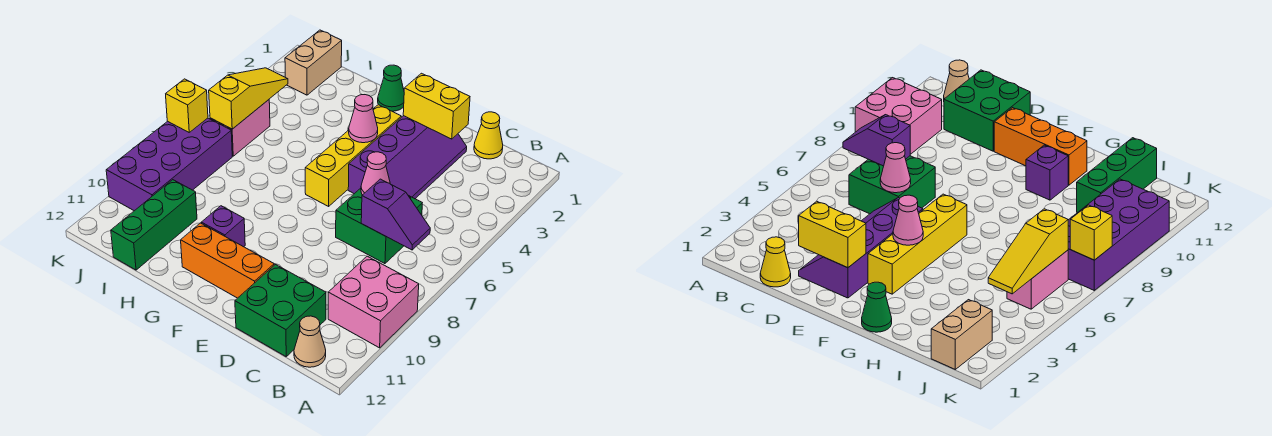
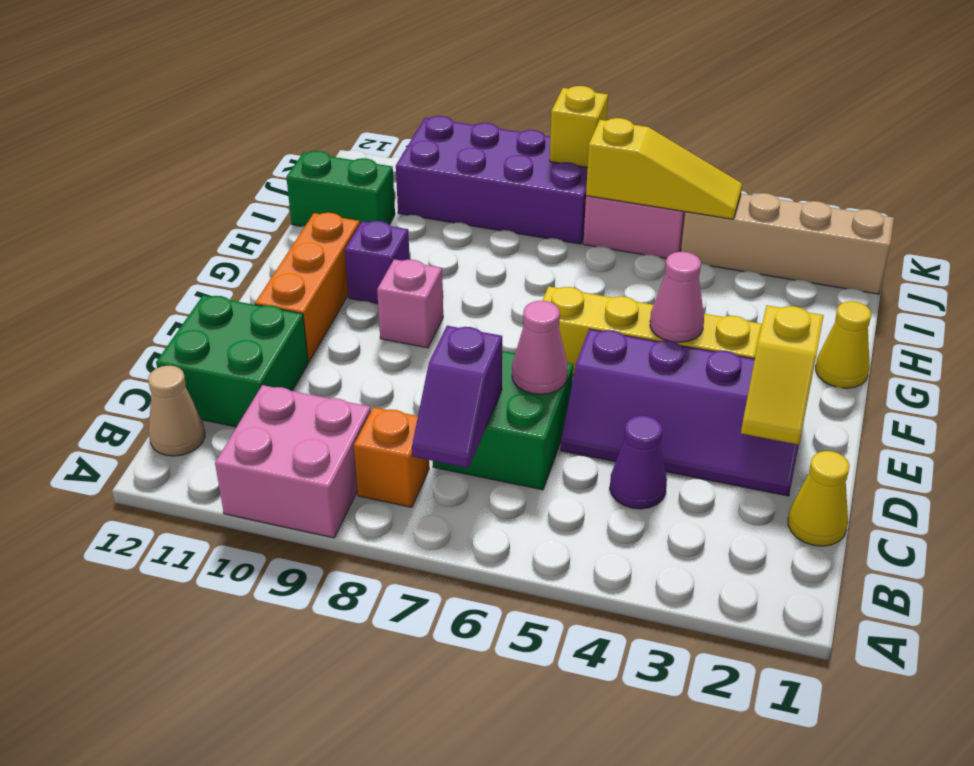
none -> orange brick B8 level 1
none -> purple cone C4 level 1
yellow brick D2:E2 level 2 -> yellow slope D2:E2 level 2 top E
none -> pink brick F9 level 1
green cone G1 level 1 -> yellow cone G1 level 1
green brick I10:I12 level 1 -> green brick I11:I12 level 1
tan brick J1:J2 level 1 -> tan brick J1:J4 level 1

